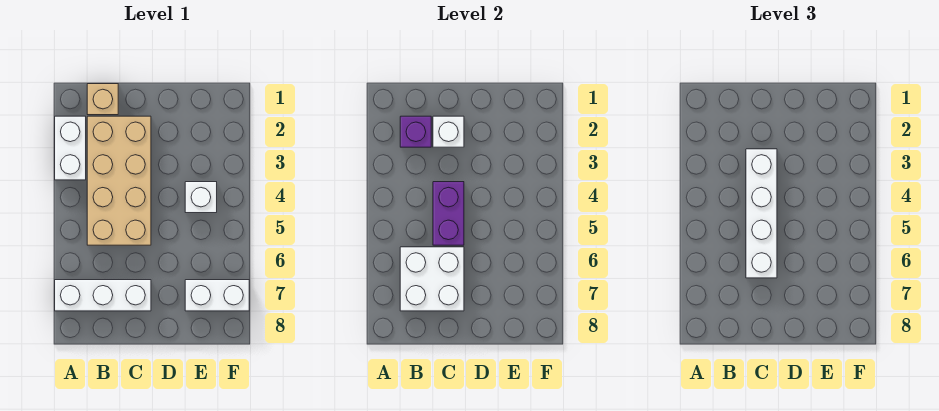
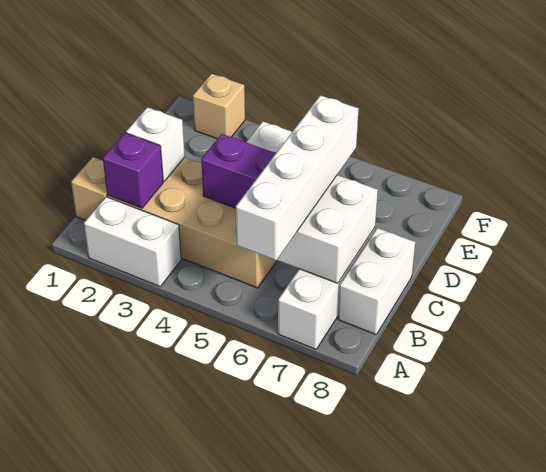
white brick C3:C6 level 3 -> white brick A6:D6 level 3
white brick E7:F7 level 1 -> white brick B8:C8 level 1
none -> tan brick F2 level 1

